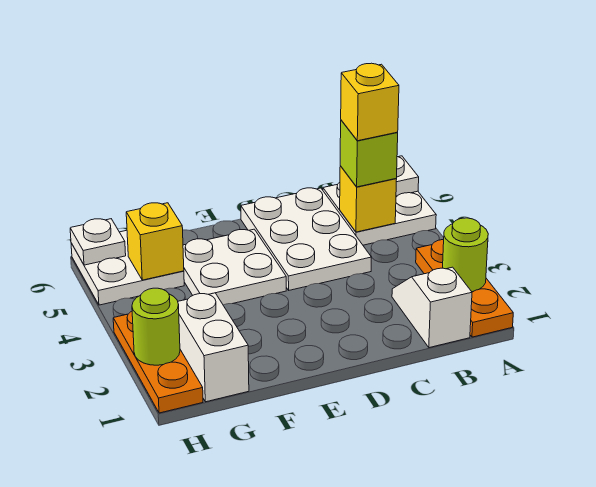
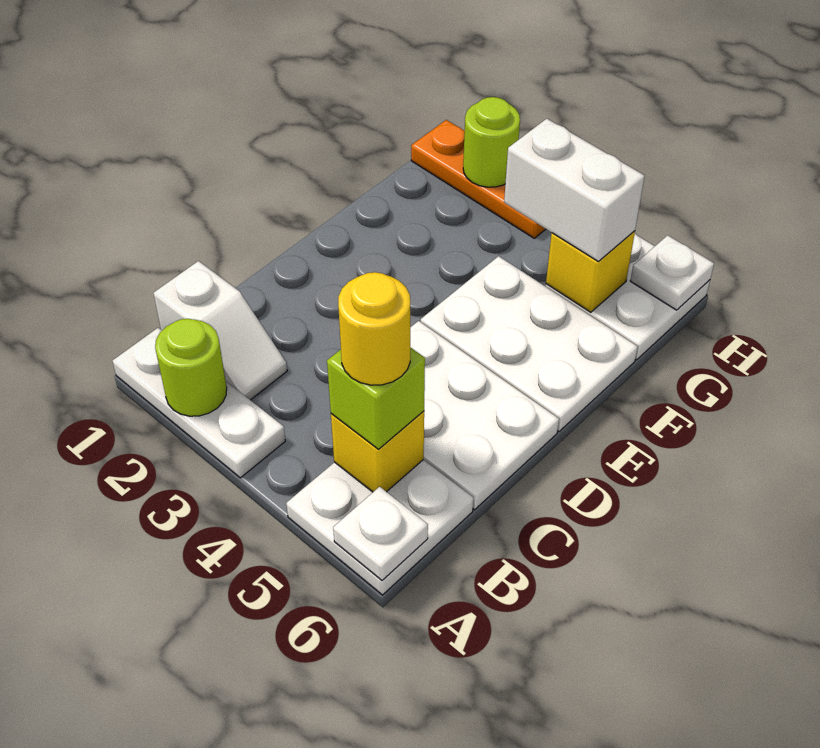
orange plate A1:A3 level 1 -> white plate A1:A3 level 1
yellow brick B5 level 4 -> yellow round brick B5 level 4
white plate E4:F5 level 1 -> white plate E4:F6 level 1
white brick G1:G2 level 1 -> white brick G4:G5 level 3

